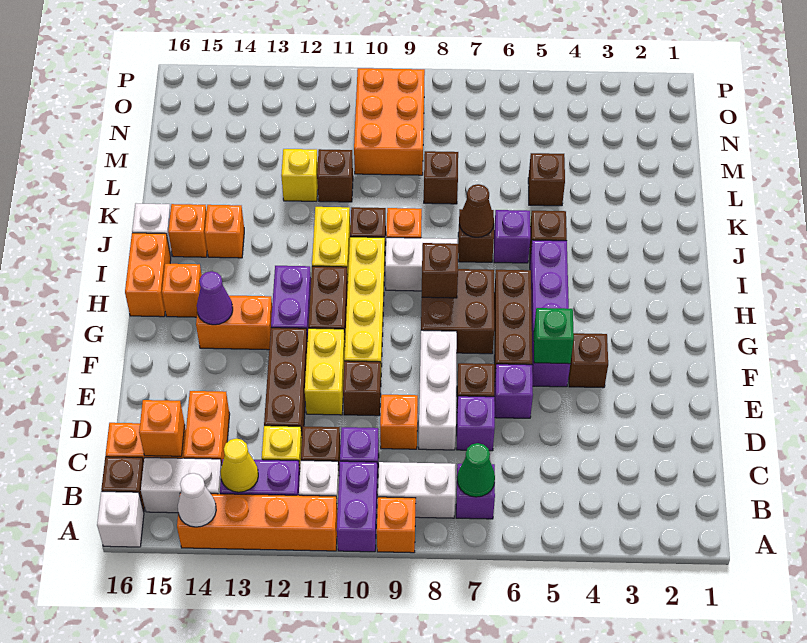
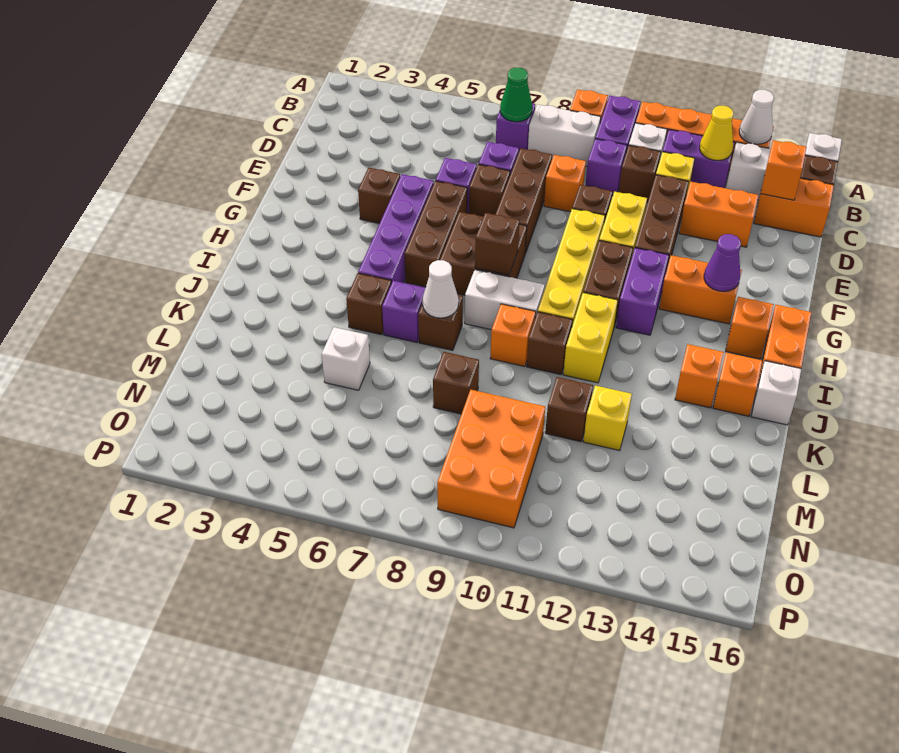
orange brick C14:D14 level 1 -> orange brick D13:D14 level 1
white brick D8:F8 level 1 -> brown brick D8:F8 level 1
green brick F5 level 2 -> none
brown cone J7 level 2 -> white cone J7 level 2
brown brick L5 level 1 -> white brick L5 level 1

